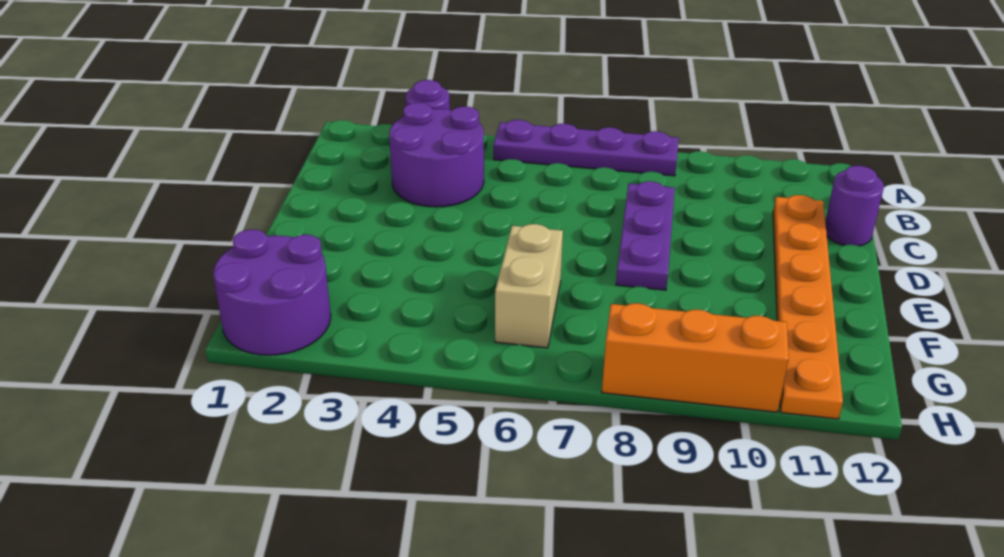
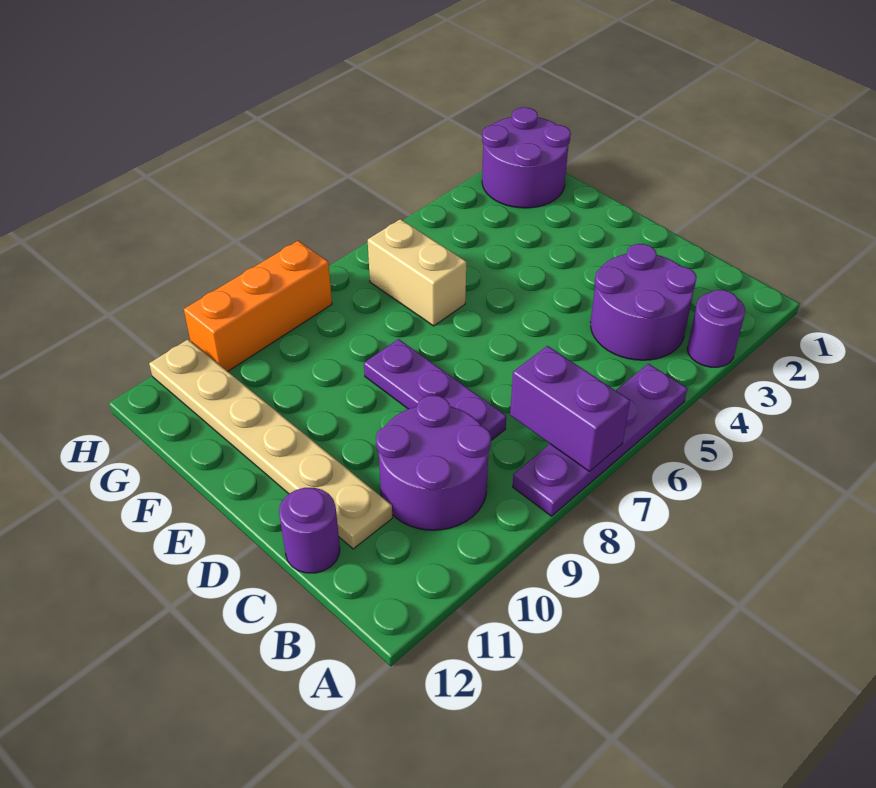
none -> purple brick A7:B7 level 2
none -> purple round brick B9:C10 level 1
orange plate C11:H11 level 1 -> tan plate C11:H11 level 1

